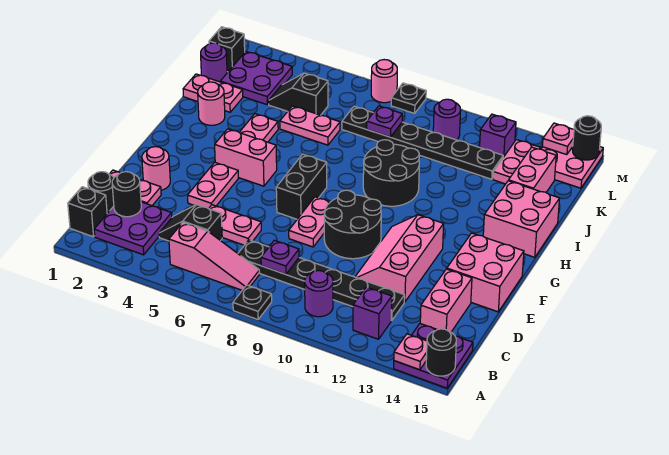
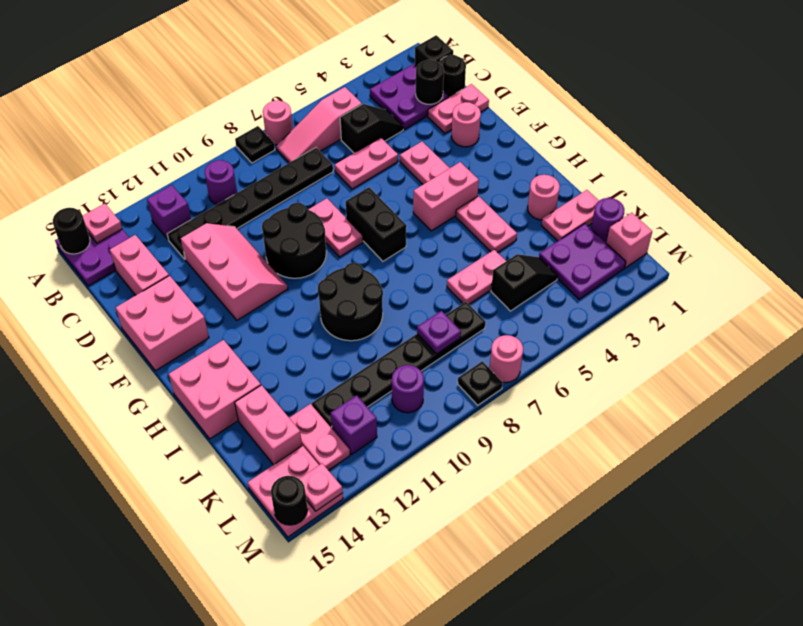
none -> pink round brick A7 level 1
purple plate C8 level 2 -> none
black brick L1 level 1 -> pink brick L1 level 1

